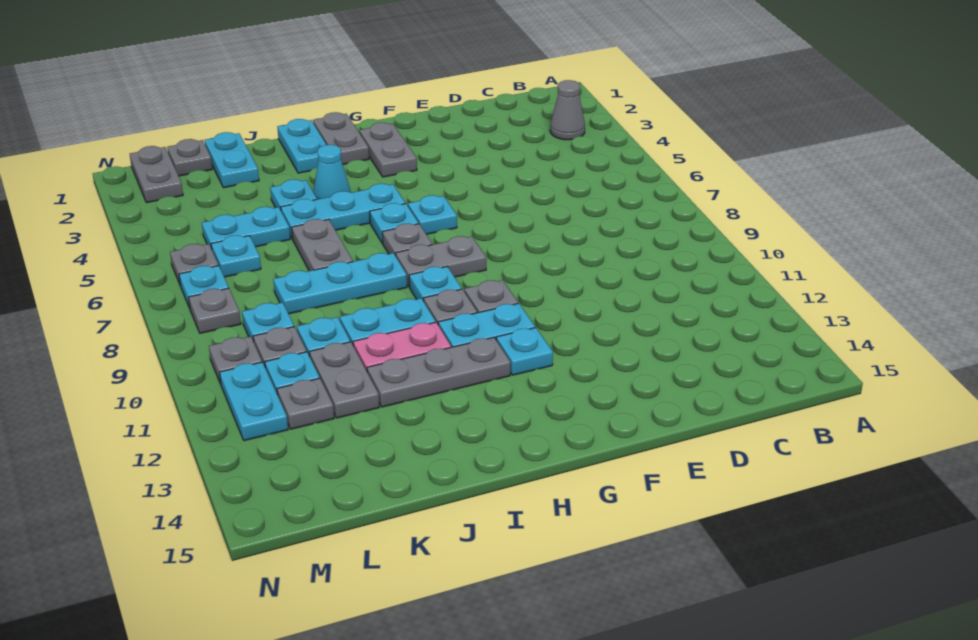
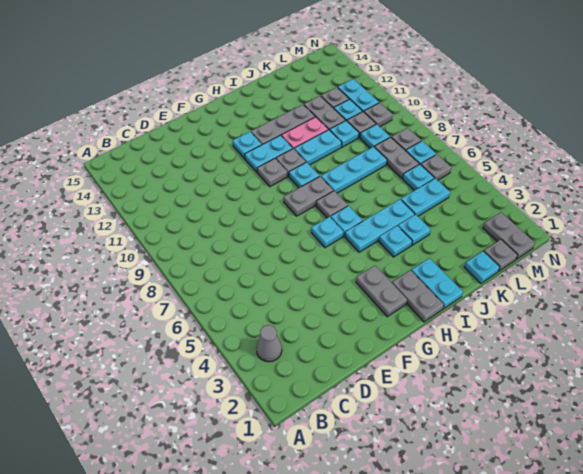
cyan cone I4 level 1 -> cyan plate I4 level 1
grey plate J6:J7 level 1 -> grey plate L7:L8 level 1
cyan plate K1:K2 level 1 -> cyan plate K1 level 1

